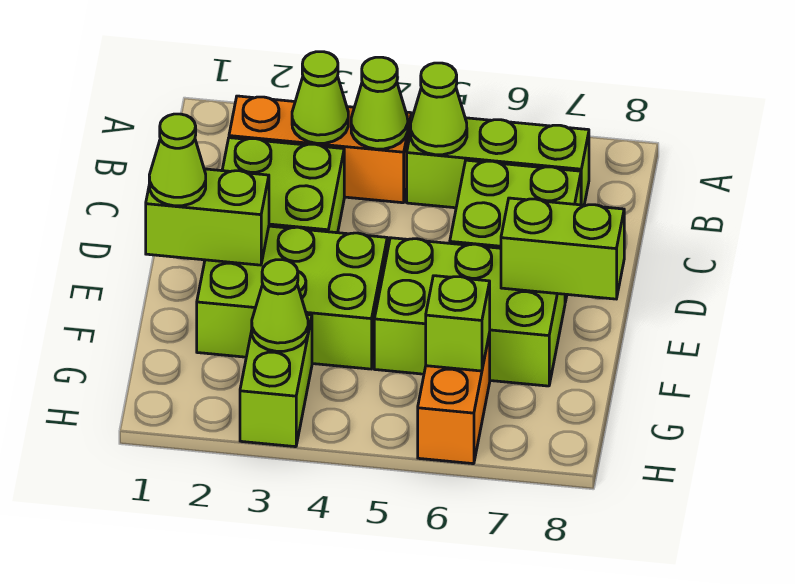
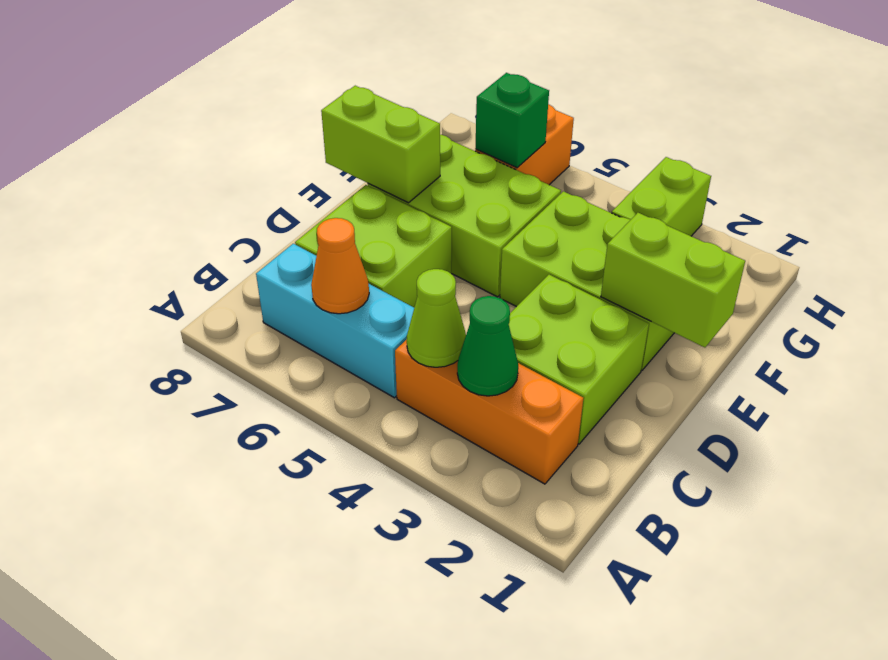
lime cone B3 level 2 -> green cone B3 level 2
lime brick B5:B7 level 1 -> cyan brick B5:B7 level 1
lime cone B5 level 2 -> none
none -> orange cone B6 level 2
lime cone E1 level 3 -> none
lime cone G3 level 2 -> none
lime brick G6 level 2 -> green brick G6 level 2

